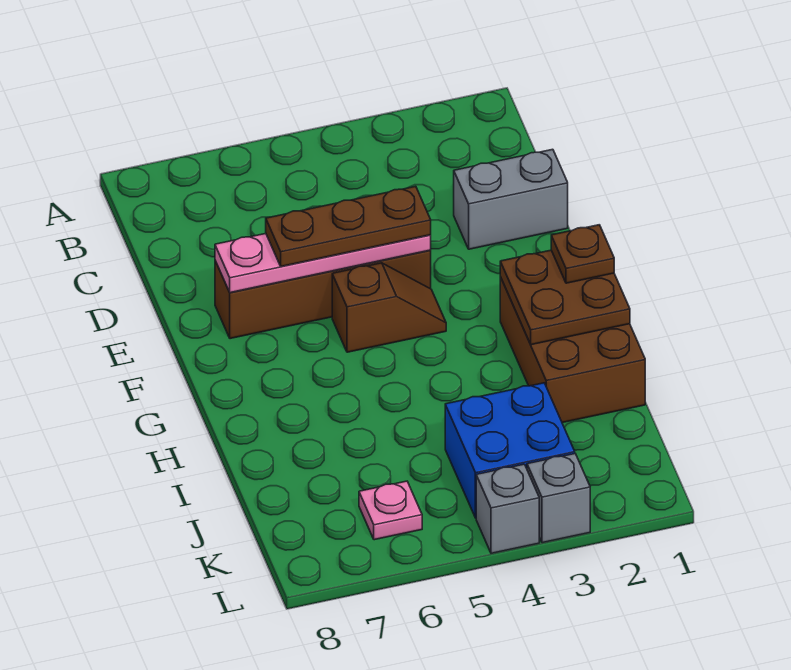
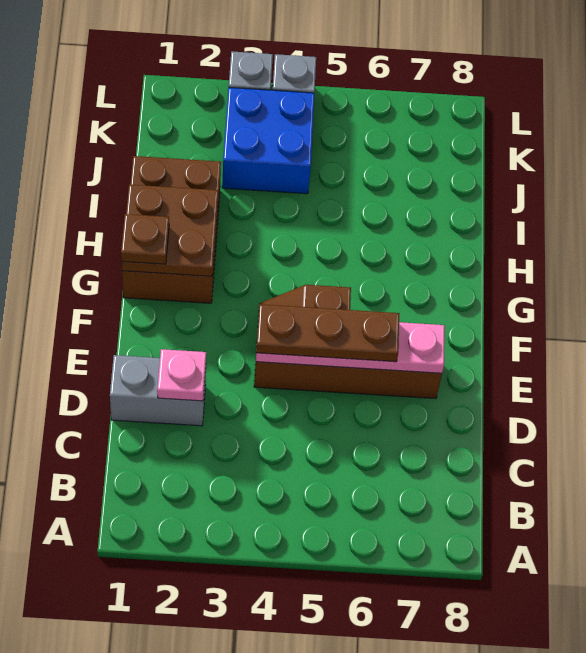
pink plate K6 level 1 -> pink plate D2 level 2

